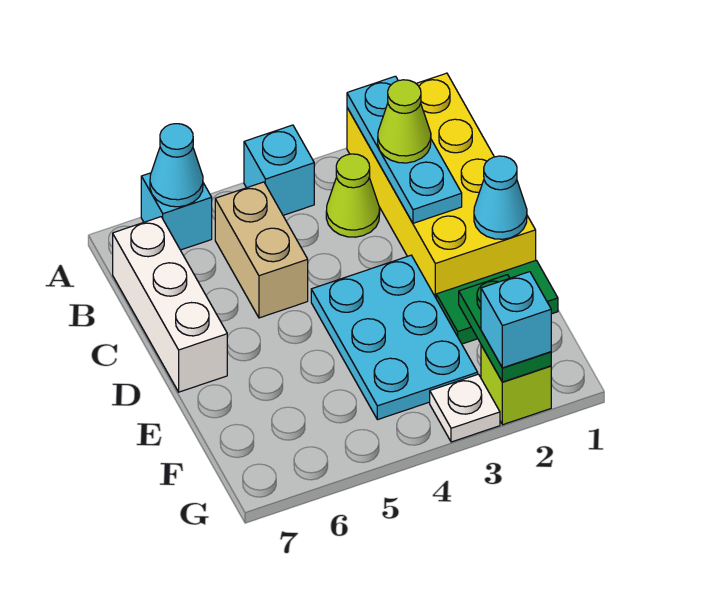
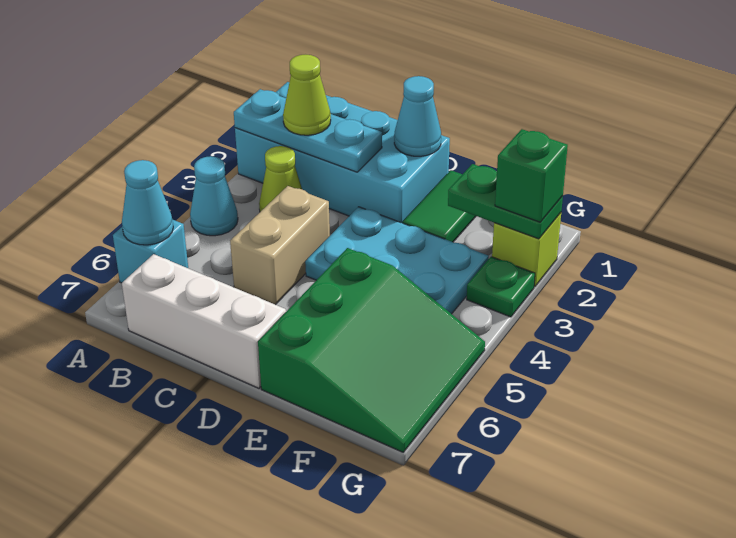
yellow brick A1:D2 level 1 -> cyan brick A1:D2 level 1
cyan brick A4 level 1 -> cyan cone A4 level 1
tan brick B5:C5 level 1 -> tan brick C4:C5 level 1
none -> green slope E5:G7 level 1 top E
cyan brick G2 level 3 -> green brick G2 level 3
white plate G3 level 1 -> green plate G3 level 1

